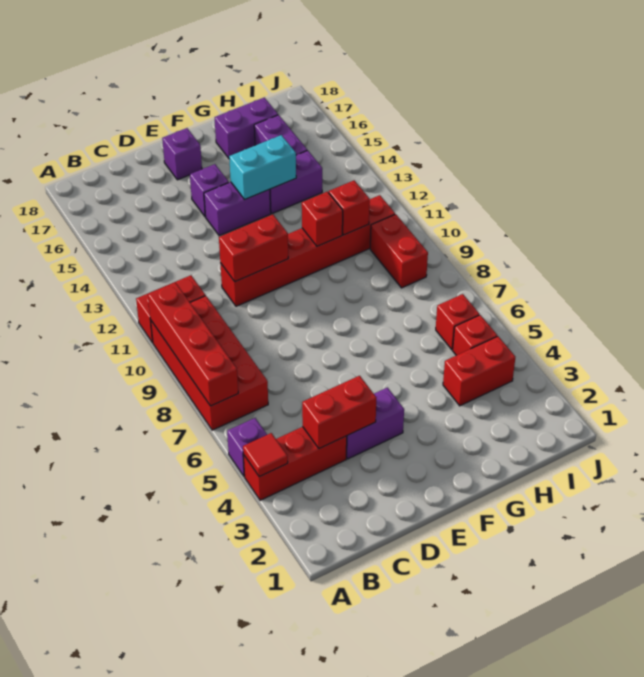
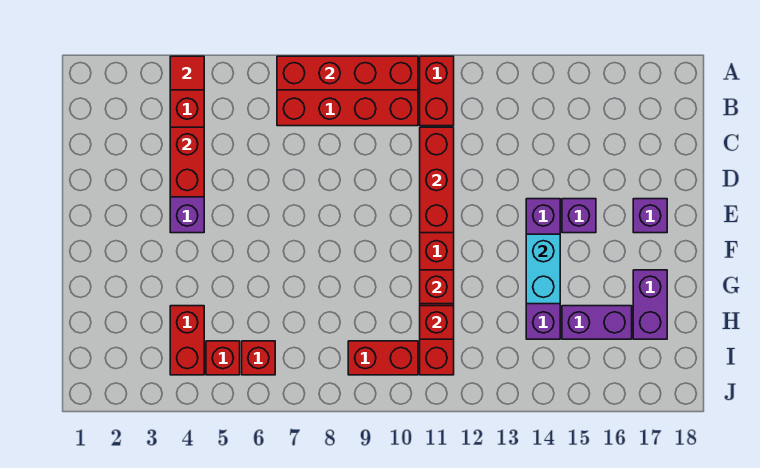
purple brick A5 level 1 -> none
red brick D11:E11 level 2 -> red brick C11:E11 level 2

